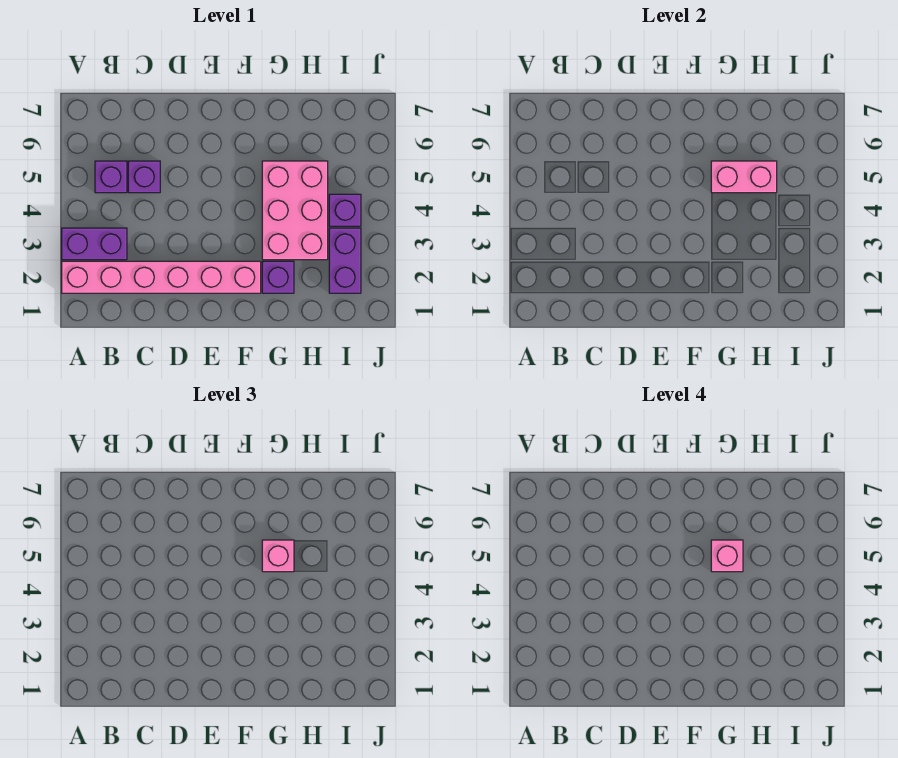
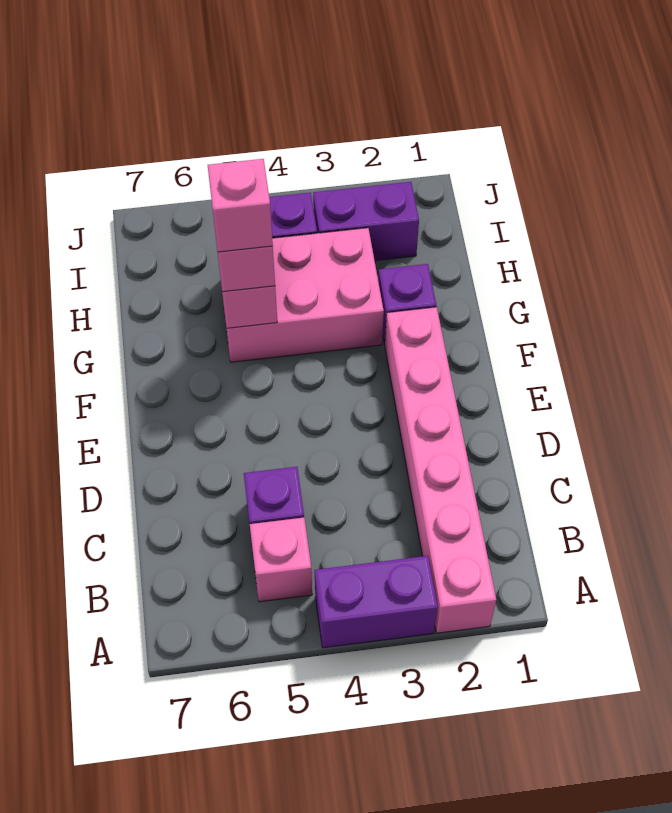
purple brick A3:B3 level 1 -> purple brick A3:A4 level 1
purple brick B5 level 1 -> pink brick B5 level 1

